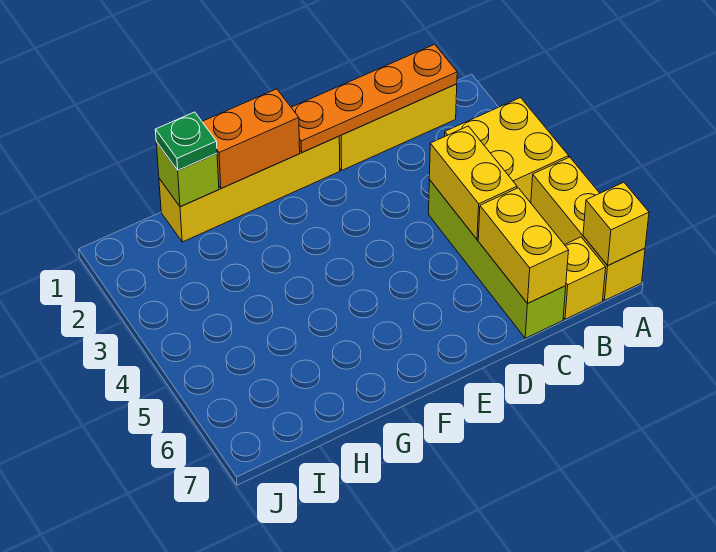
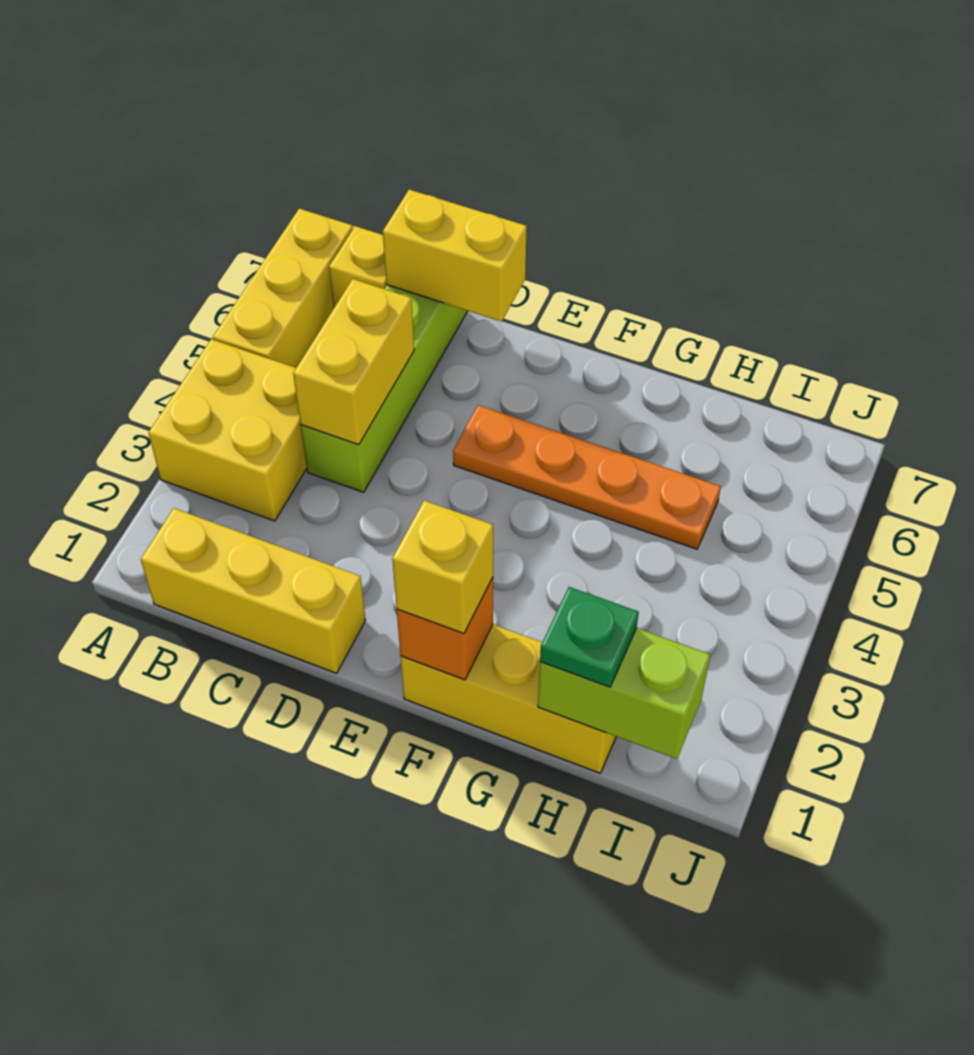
yellow brick A7 level 2 -> yellow brick F1 level 3
orange plate B1:E1 level 2 -> orange plate E5:H5 level 1
yellow brick C6:C7 level 2 -> yellow brick C7:D7 level 2
yellow brick E1:H1 level 1 -> yellow brick F1:H1 level 1
orange brick F1:G1 level 2 -> orange brick F1 level 2
lime brick H1 level 2 -> lime brick H1:I1 level 2

